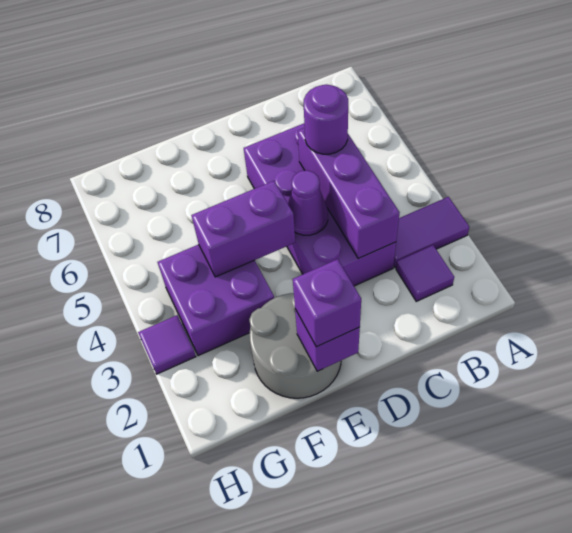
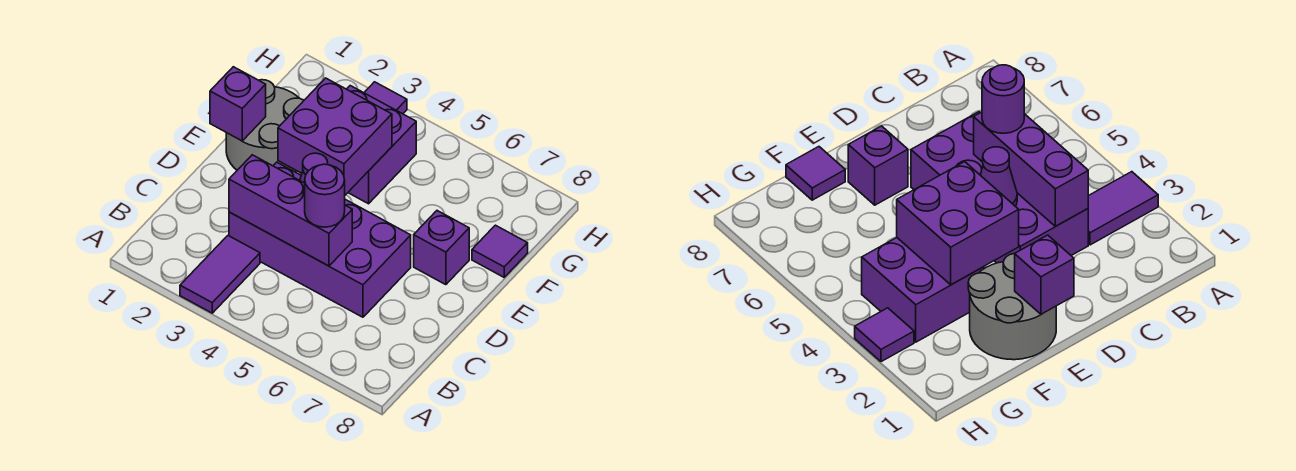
purple tile B2 level 1 -> purple tile F8 level 1
purple brick E1 level 3 -> purple brick E7 level 1
purple brick E4:F4 level 2 -> purple brick E3:F4 level 2

